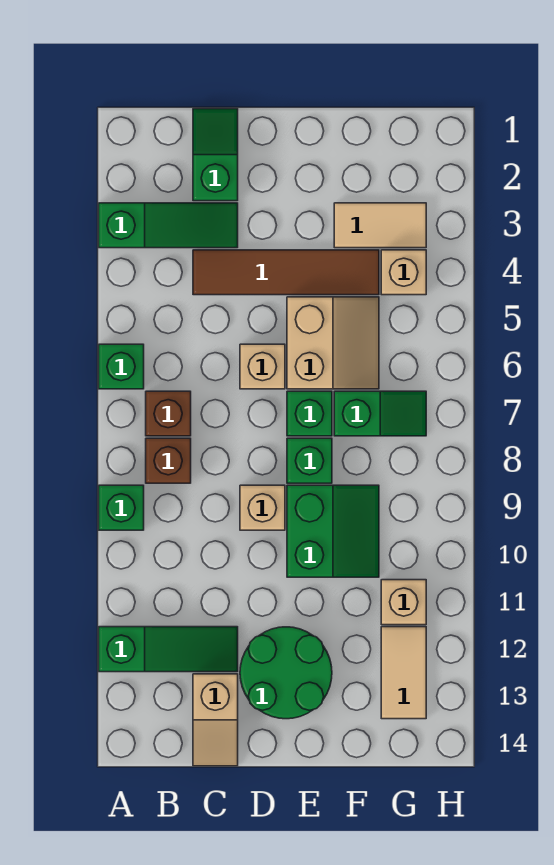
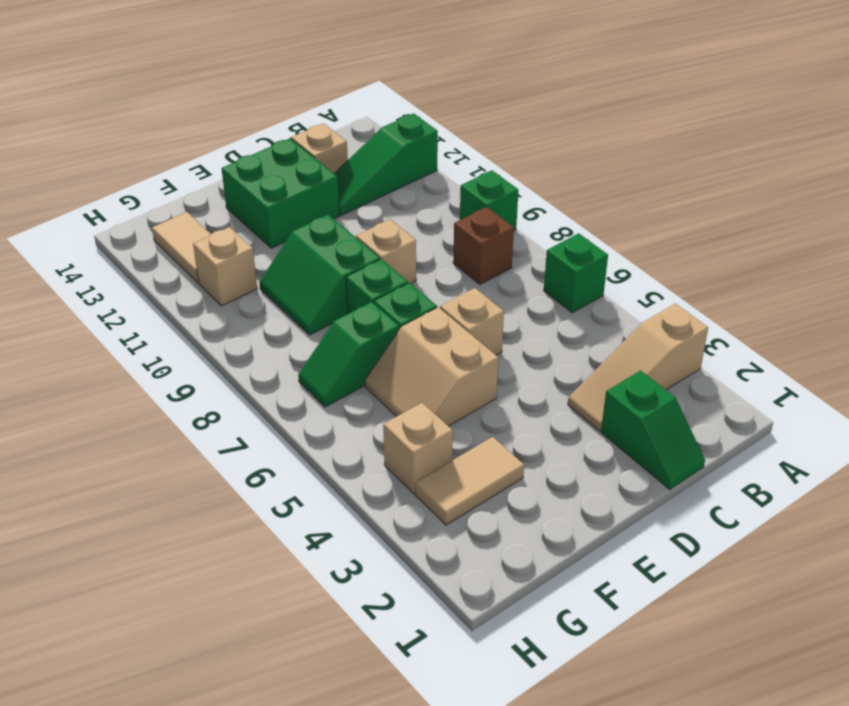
green slope A3:C3 level 1 top A -> tan slope A3:C3 level 1 top A
brown brick B7 level 1 -> none
brown tile C4:F4 level 1 -> none
green round brick D12:E13 level 1 -> green brick D12:E13 level 1

